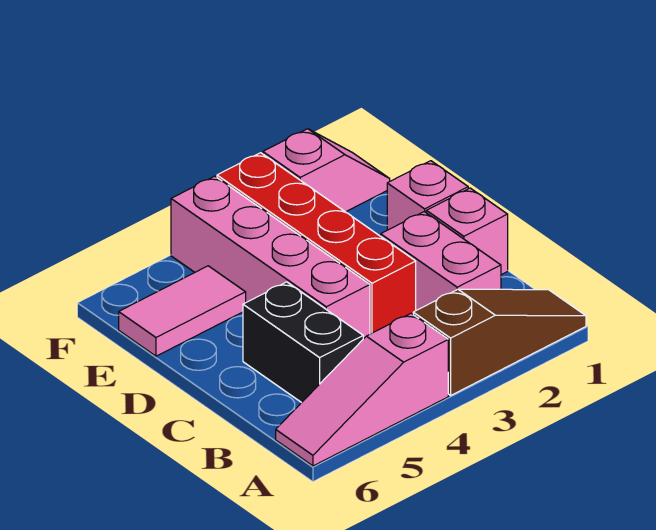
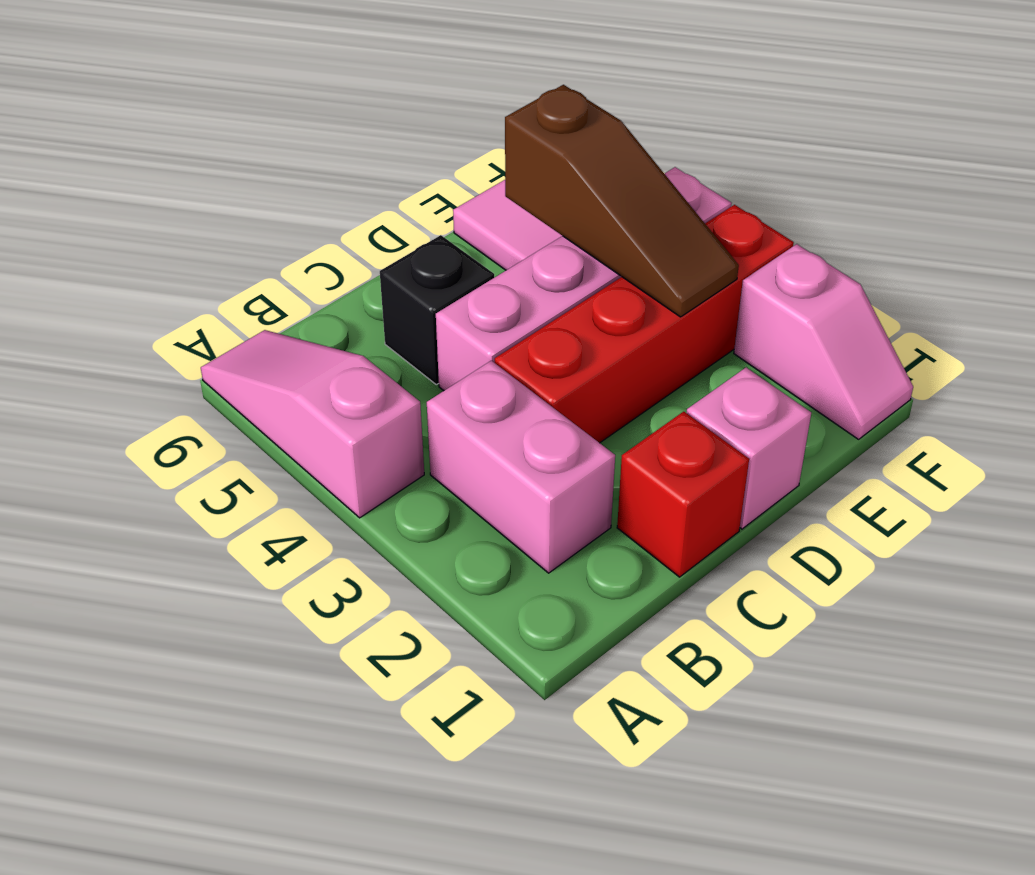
brown slope A1:A3 level 1 top 3 -> brown slope E3:E5 level 2 top 5
pink brick B2:C2 level 1 -> pink brick B2:B3 level 1
black brick B5:C5 level 1 -> black brick C5 level 1
pink brick C1 level 1 -> red brick C1 level 1

